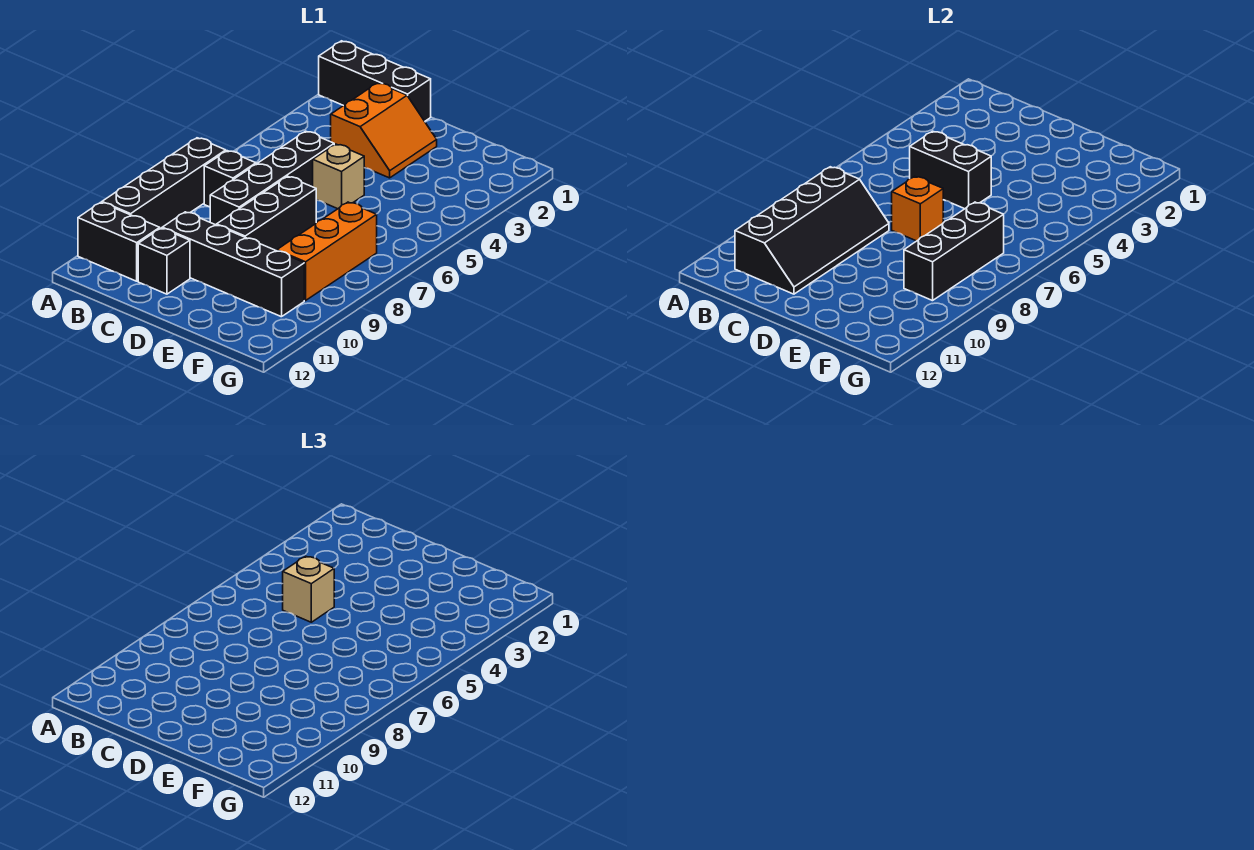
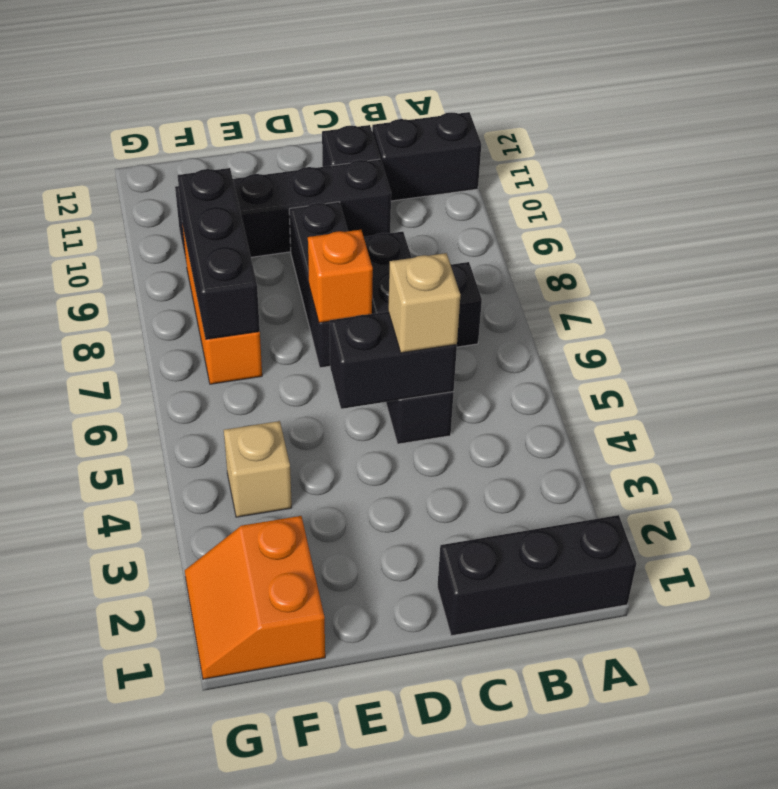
black brick A7:A10 level 1 -> none
black slope B8:C11 level 2 top B -> none
orange slope C2:D3 level 1 top C -> orange slope F1:G2 level 1 top F
tan brick D5 level 1 -> tan brick F4 level 1

